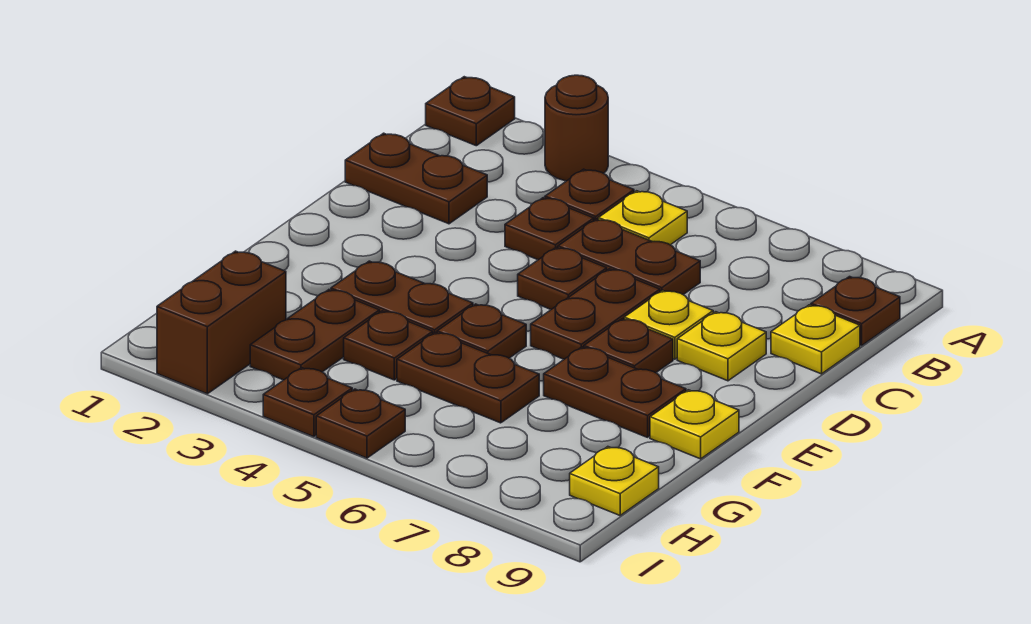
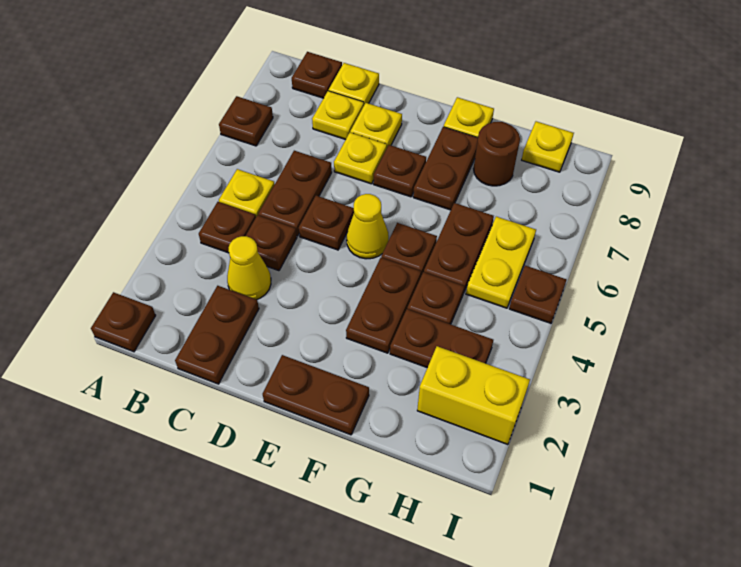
brown round brick A3 level 1 -> brown round brick G8 level 1
none -> yellow cone C3 level 1
none -> yellow plate C8 level 1
brown plate D6:E6 level 1 -> brown plate E1:F1 level 1
none -> yellow cone E5 level 1
brown brick H2:I2 level 1 -> yellow brick H2:I2 level 1
none -> yellow plate H5:H6 level 1
brown plate I4 level 1 -> brown plate A7 level 1

